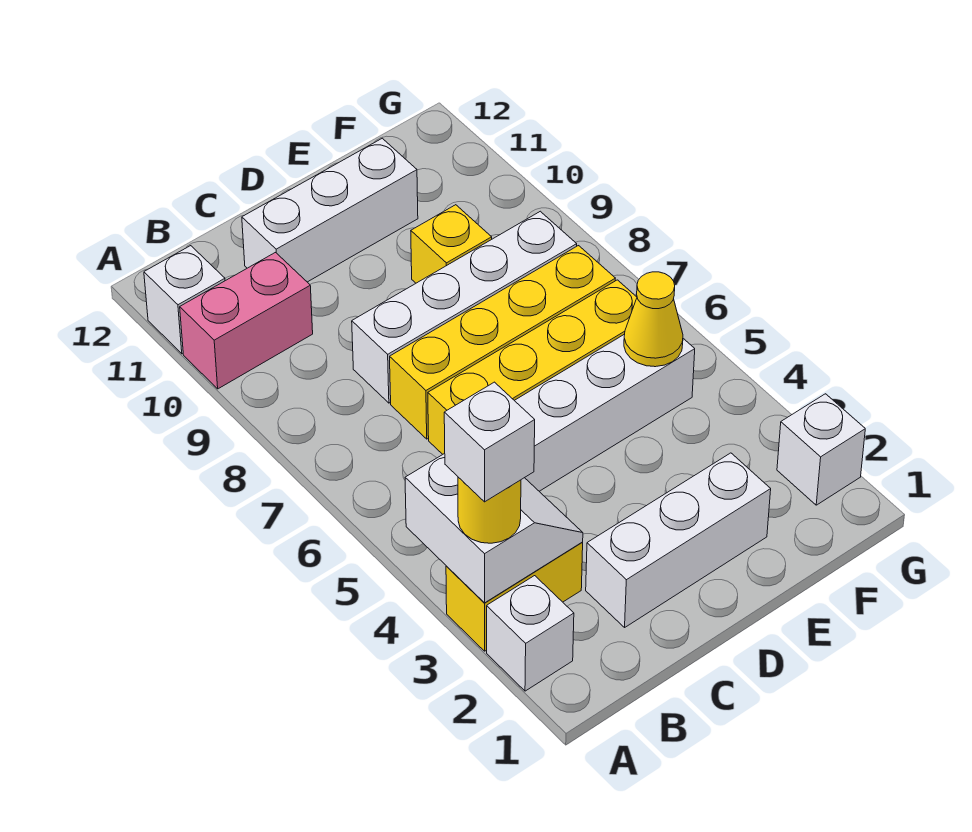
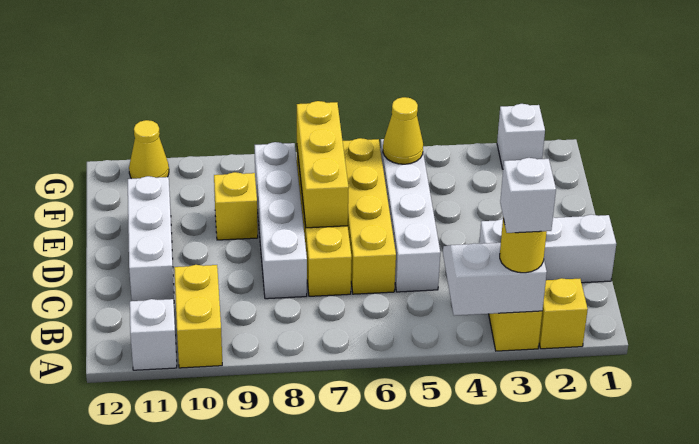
white brick A2 level 1 -> yellow brick A2 level 1
pink brick A10:B10 level 1 -> yellow brick A10:B10 level 1
white brick C2:E2 level 1 -> white brick C1:C3 level 1
none -> yellow brick D7:F7 level 2
none -> yellow cone G11 level 1

